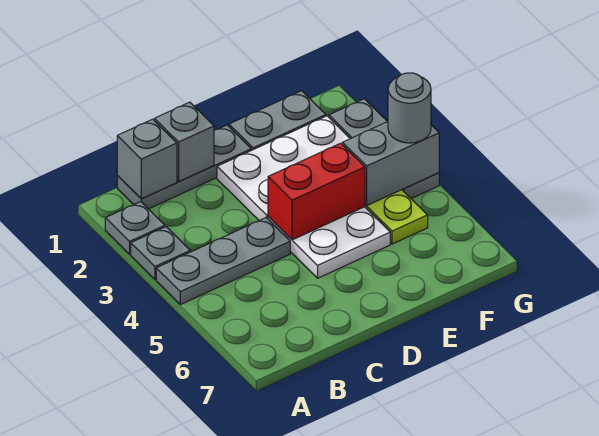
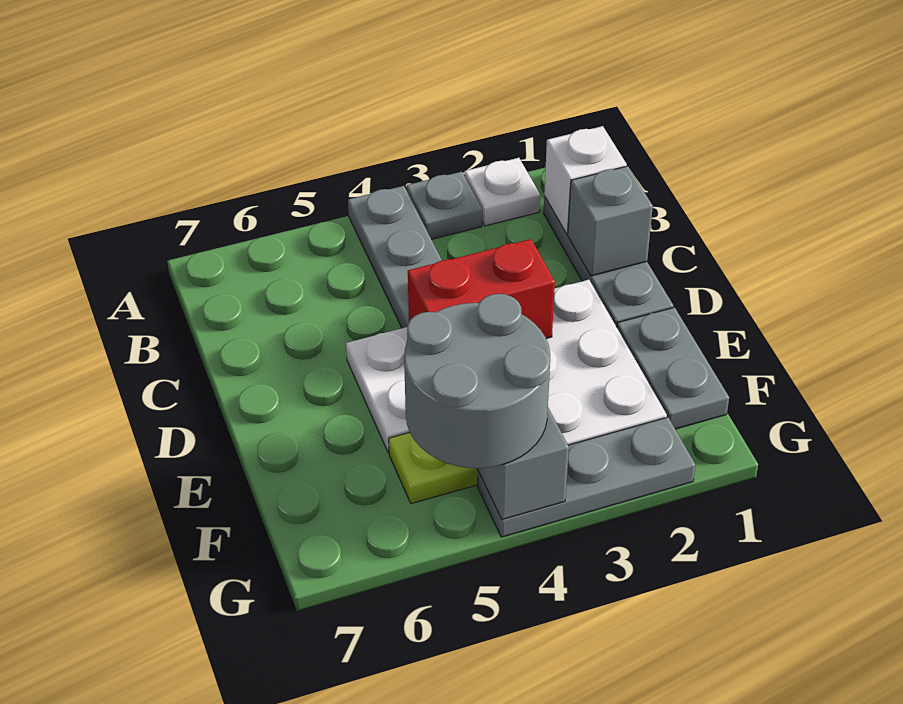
grey plate A2 level 1 -> white plate A2 level 1
grey brick B1 level 2 -> white brick B1 level 2
red brick D4:E4 level 2 -> red brick D3:D4 level 2
grey round brick G4 level 3 -> grey round brick F4:G5 level 3

